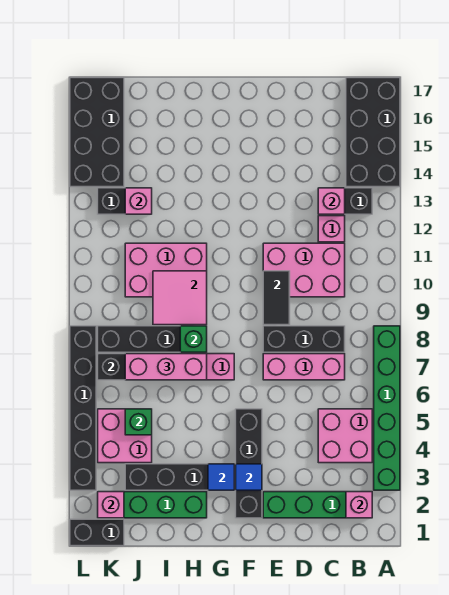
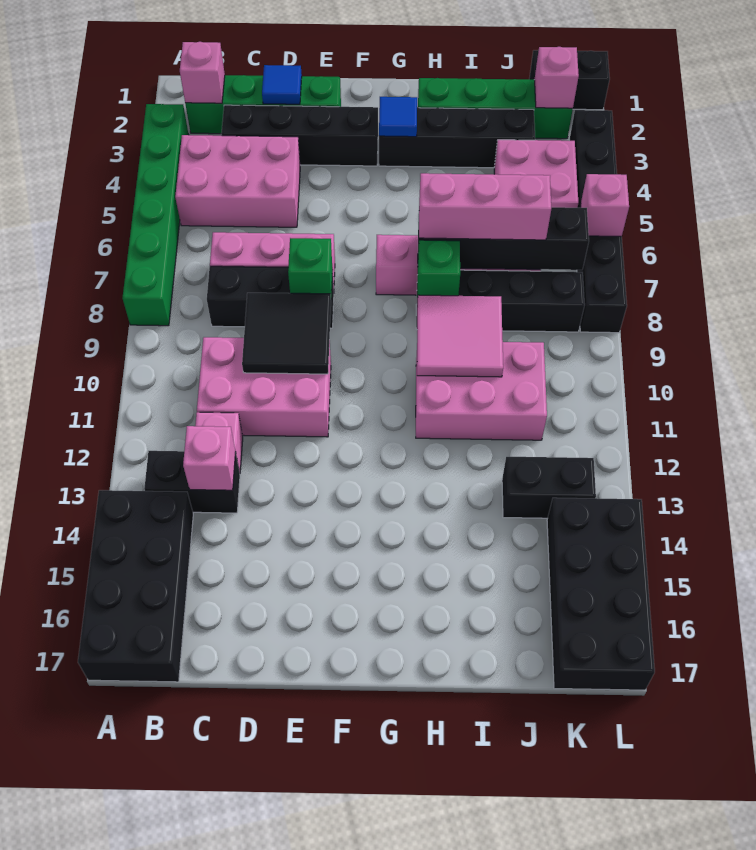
pink brick B4:C5 level 1 -> pink brick B4:D5 level 1
black tile E9:E10 level 2 -> black tile D9:E10 level 2
black brick F2:F5 level 1 -> black brick C3:F3 level 1
blue tile F3 level 2 -> blue tile D2 level 2
green brick J5 level 2 -> green brick E8 level 2
pink brick J13 level 2 -> pink brick L6 level 2

